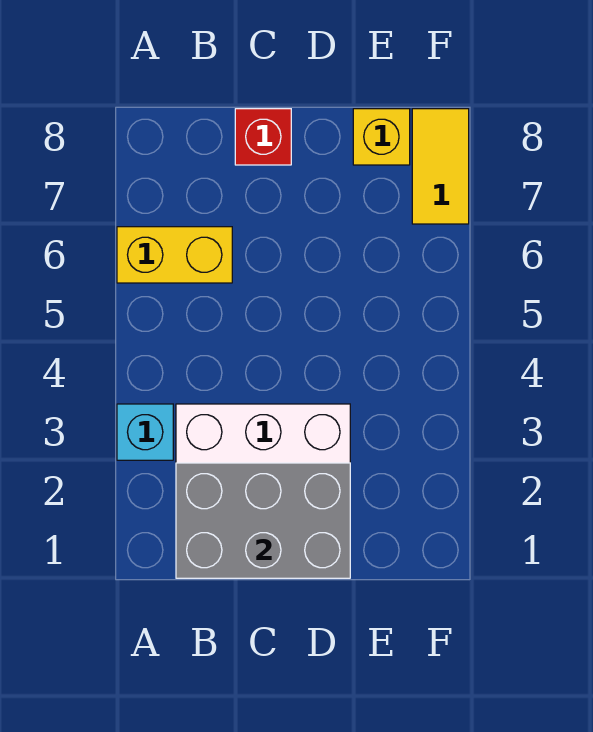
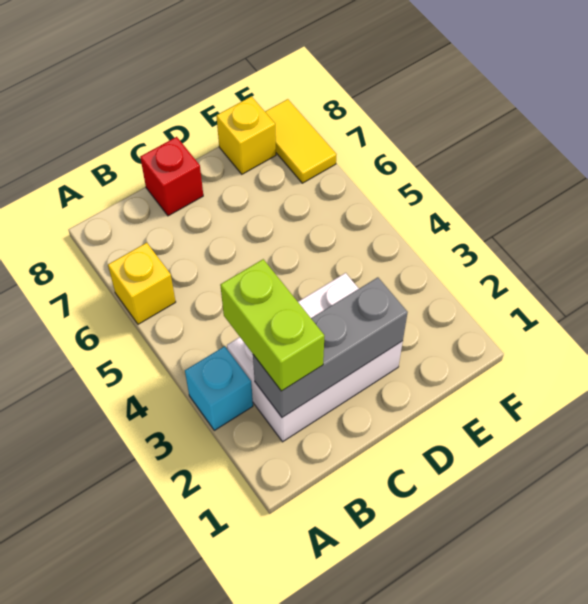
yellow brick A6:B6 level 1 -> yellow brick A6 level 1
grey brick B1:D2 level 2 -> grey brick B2:D2 level 2
none -> lime brick B2:B3 level 3

